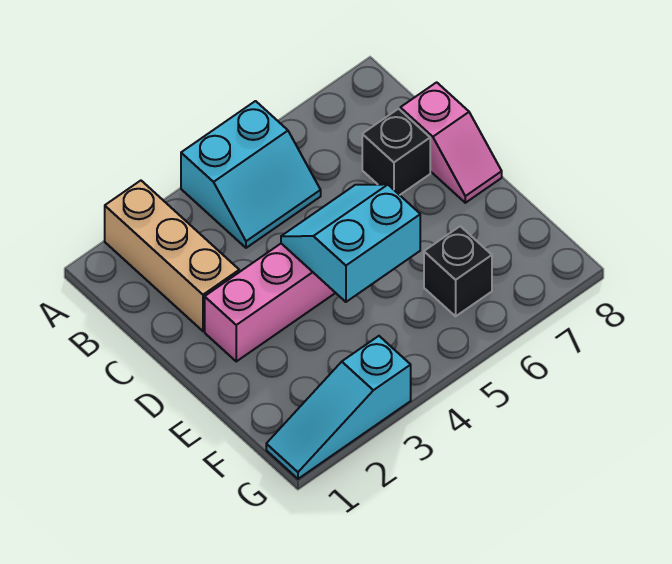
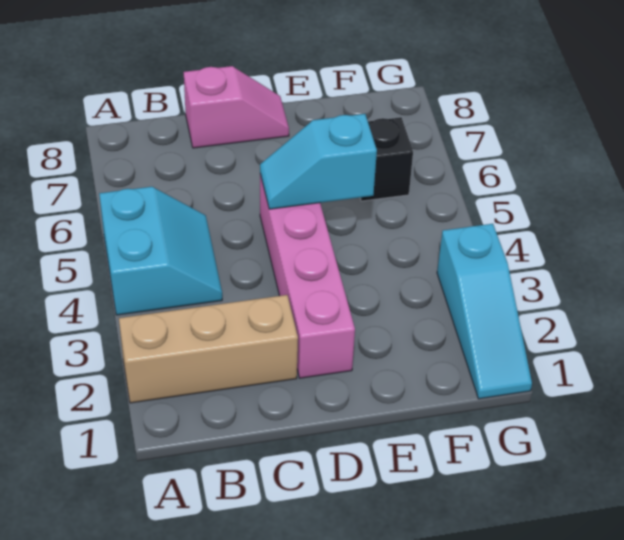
black brick C7 level 1 -> none
cyan slope D4:E5 level 2 top E -> cyan slope D5:E5 level 2 top E

